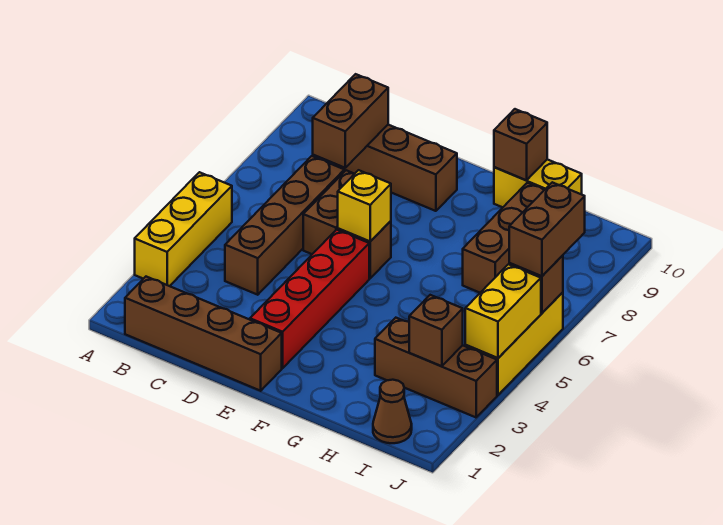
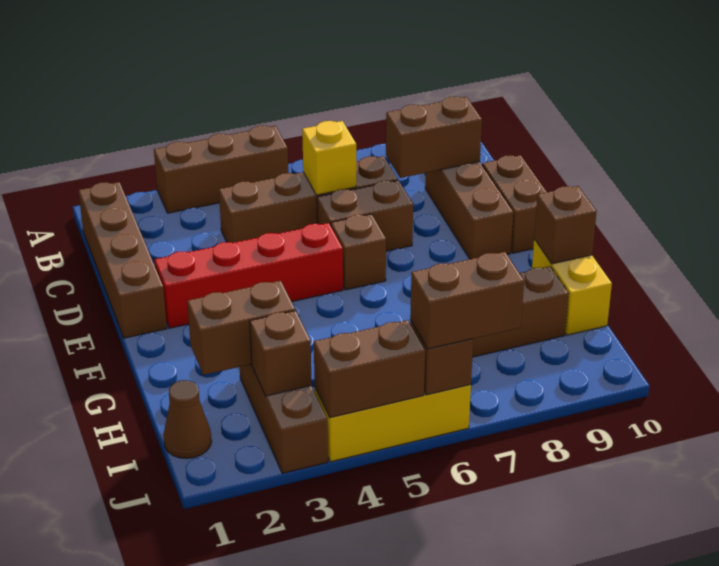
yellow brick A3:A5 level 1 -> brown brick A3:A5 level 1
none -> brown brick D10:E10 level 1
yellow brick E6 level 2 -> yellow brick C6 level 2
none -> brown brick H2:H3 level 2
yellow brick J4:J5 level 2 -> brown brick J4:J5 level 2

